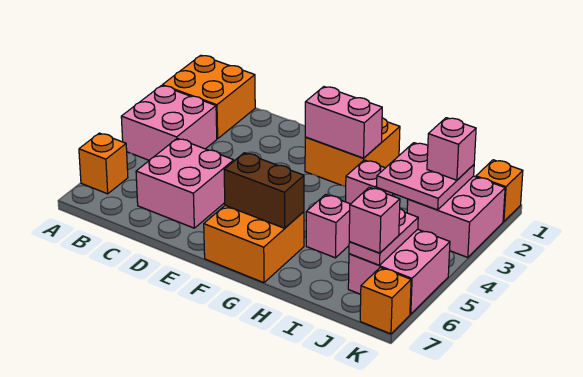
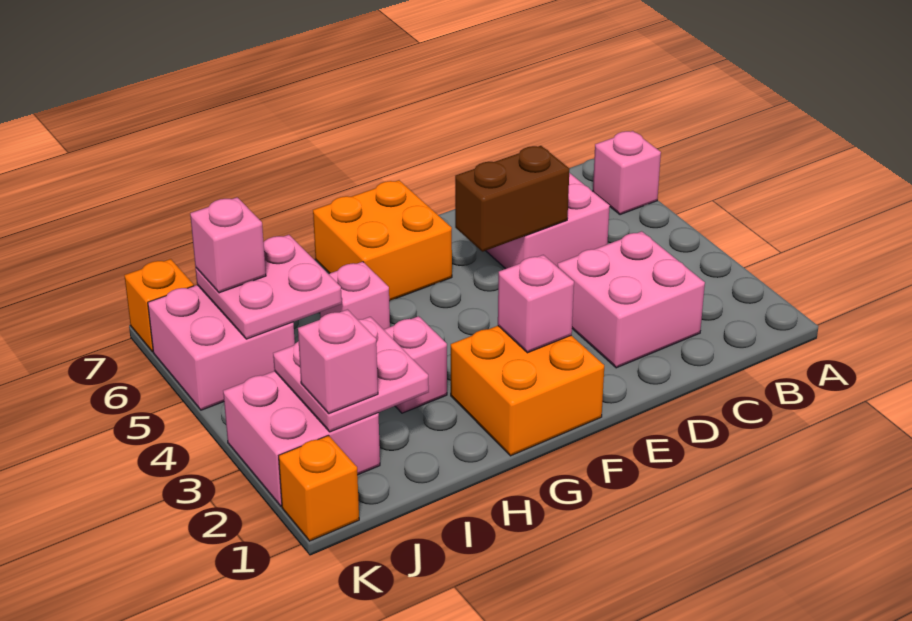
orange brick A1:B2 level 1 -> none
pink brick A3:B4 level 1 -> pink brick C2:D3 level 1
orange brick A6 level 1 -> pink brick A6 level 1
pink brick F2:G2 level 2 -> pink brick F2 level 2
brown brick F6:G6 level 2 -> brown brick D5:E5 level 2
pink plate J5:J6 level 2 -> pink plate I5:J6 level 2

